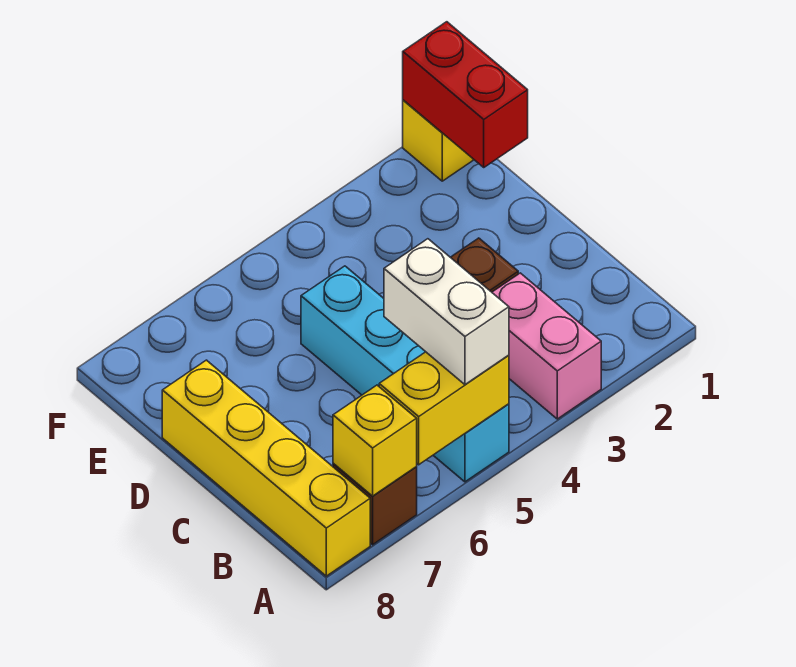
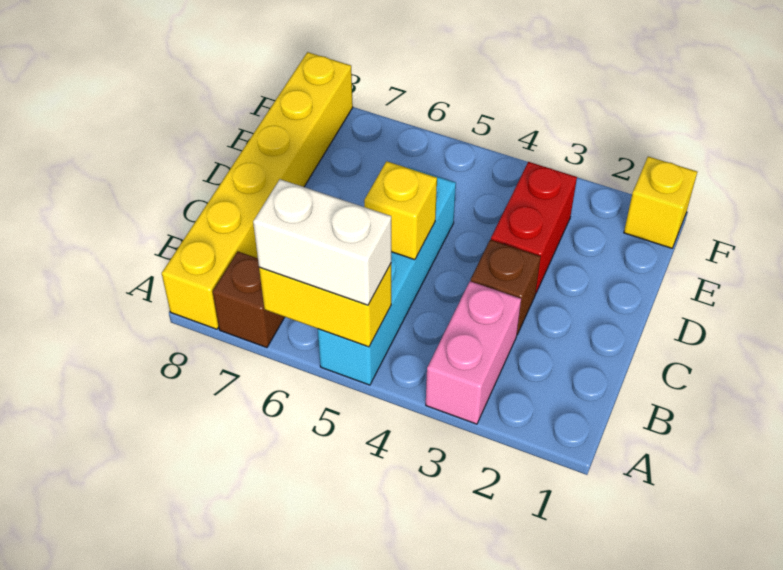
white brick A5:B5 level 3 -> white brick A5:A6 level 3
yellow brick A7 level 2 -> yellow brick C5 level 2
yellow brick A8:D8 level 1 -> yellow brick A8:F8 level 1
red brick E1:F1 level 2 -> red brick D3:E3 level 1

